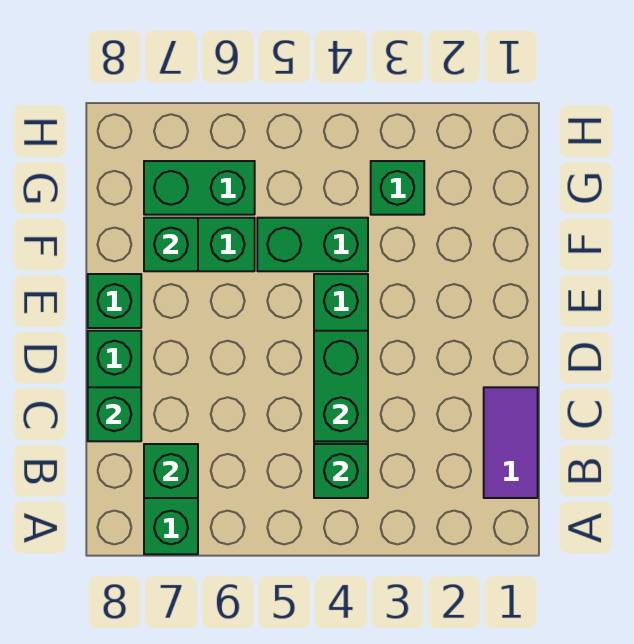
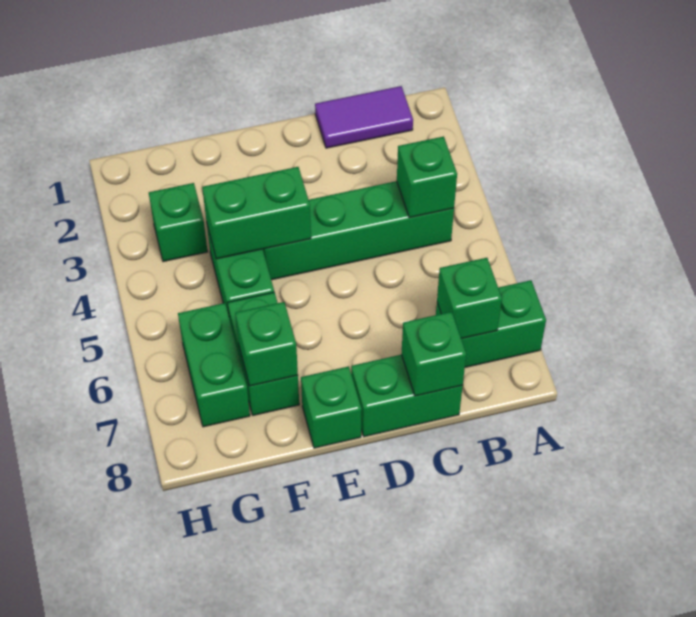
green brick C4:D4 level 2 -> green brick E4:F4 level 2

